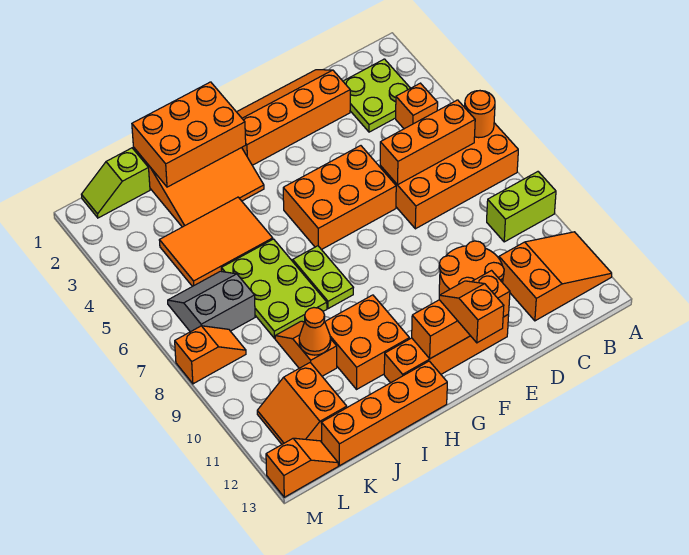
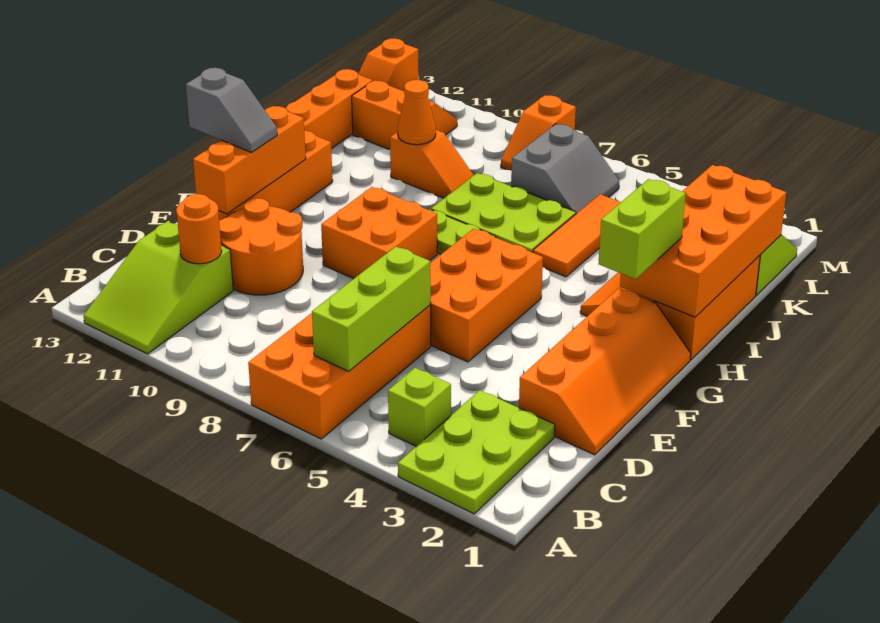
orange round brick A6 level 2 -> orange round brick C11 level 2
lime brick A9:B9 level 1 -> lime brick G2:H2 level 3
orange slope A11:C12 level 1 top C -> lime slope A11:C12 level 1 top C
lime plate B2:C3 level 1 -> lime plate A2:C3 level 1
orange brick B4 level 1 -> lime brick B4 level 1
orange brick B6:D6 level 2 -> lime brick B6:D6 level 2
orange slope F12:F13 level 3 top 13 -> grey slope F12:F13 level 3 top 13
orange brick H1:J2 level 2 -> orange brick H1:K2 level 2
orange brick H10:I11 level 1 -> orange brick F8:G9 level 1
orange tile I4:K5 level 1 -> orange tile I5:K5 level 1

